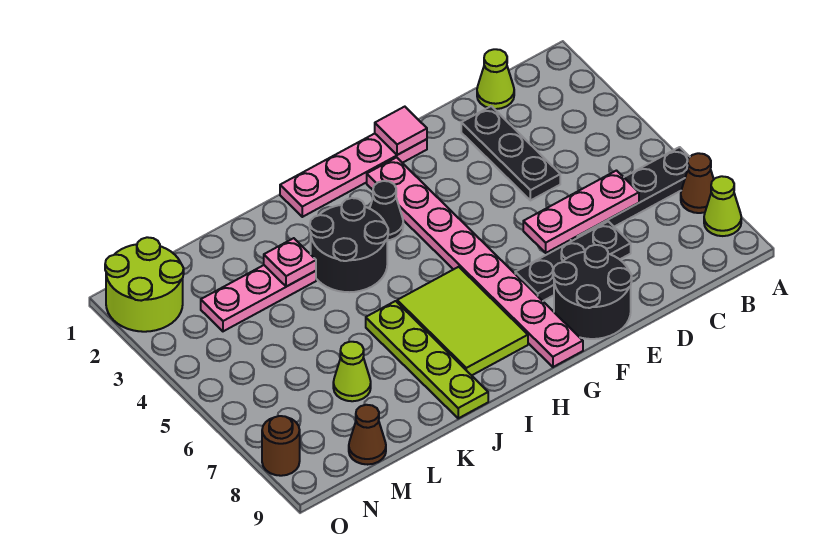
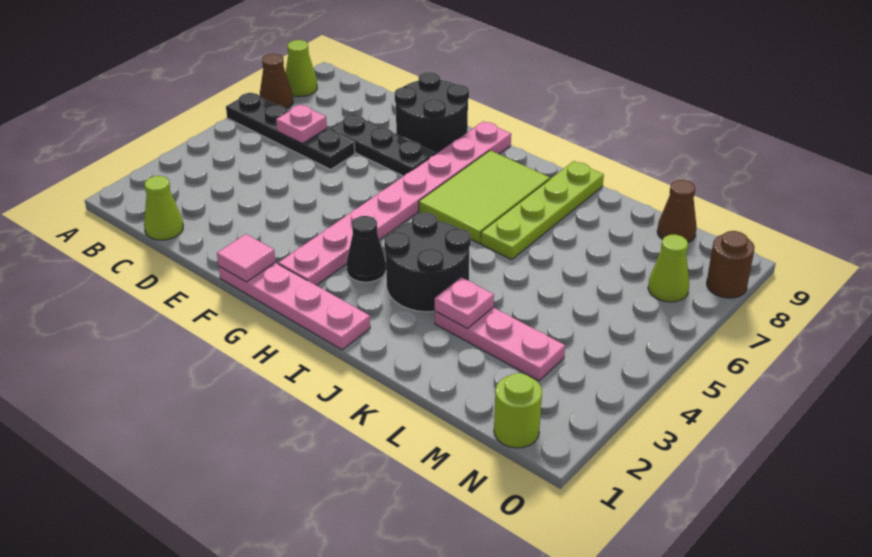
pink plate C6:E6 level 2 -> pink plate C6 level 2
black plate D2:D4 level 1 -> none
lime cone L7 level 1 -> lime cone N7 level 1
lime round brick N1:O2 level 1 -> lime round brick N1 level 1

